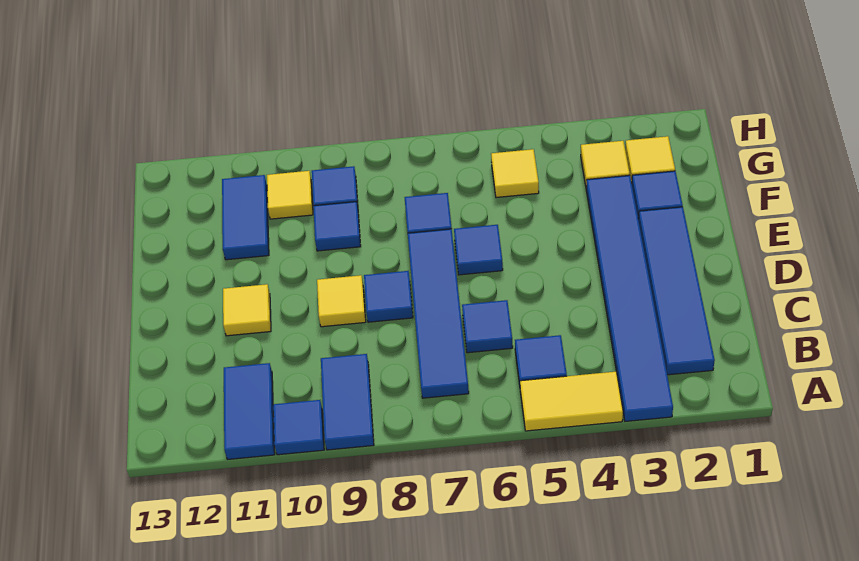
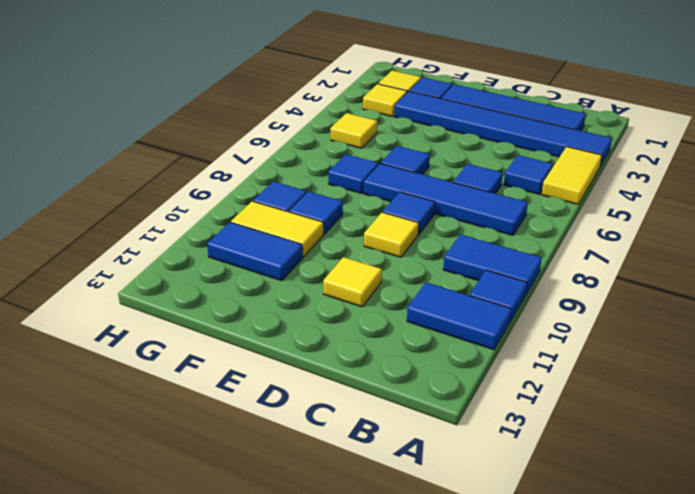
yellow tile G10 level 1 -> yellow tile F10:G10 level 1

